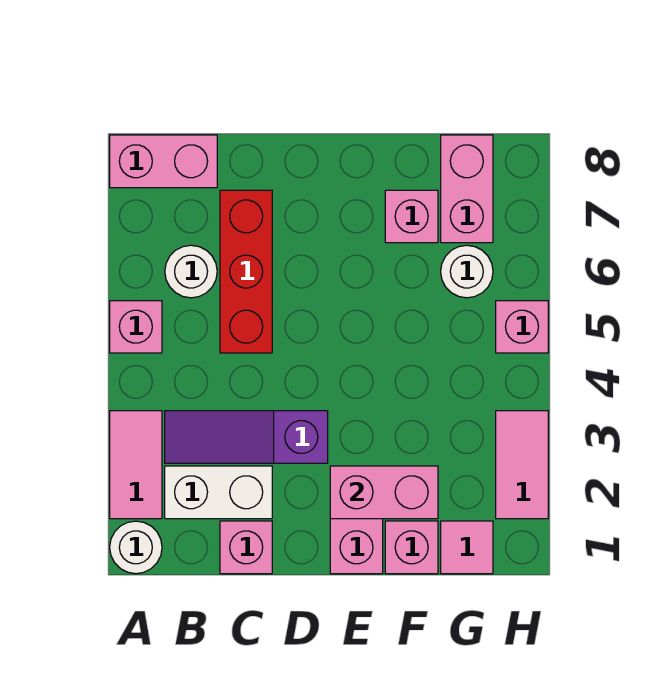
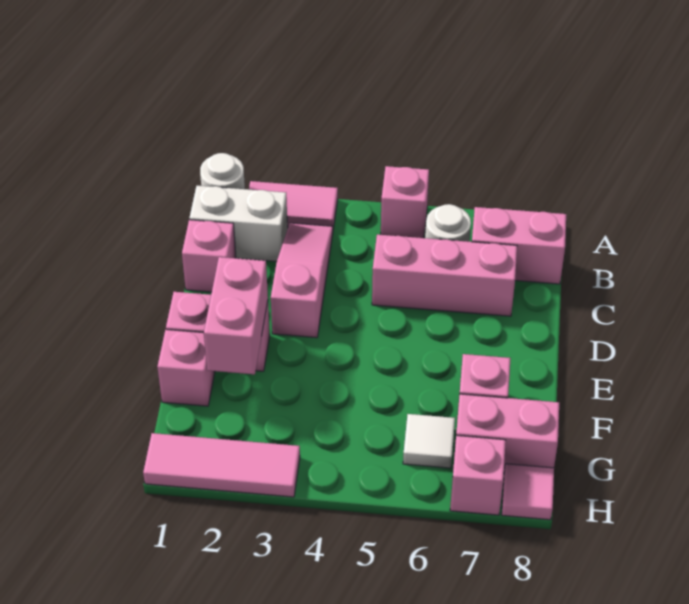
pink brick A8:B8 level 1 -> pink brick B7:B8 level 1
white brick B2:C2 level 1 -> white brick B1:B2 level 1
purple slope B3:D3 level 1 top D -> pink slope B3:D3 level 1 top D
red brick C5:C7 level 1 -> pink brick C5:C7 level 1
pink tile G1 level 1 -> pink tile H8 level 1
white round brick G6 level 1 -> white tile G6 level 1
pink tile H2:H3 level 1 -> pink tile H1:H3 level 1
pink brick H5 level 1 -> pink brick H7 level 1

